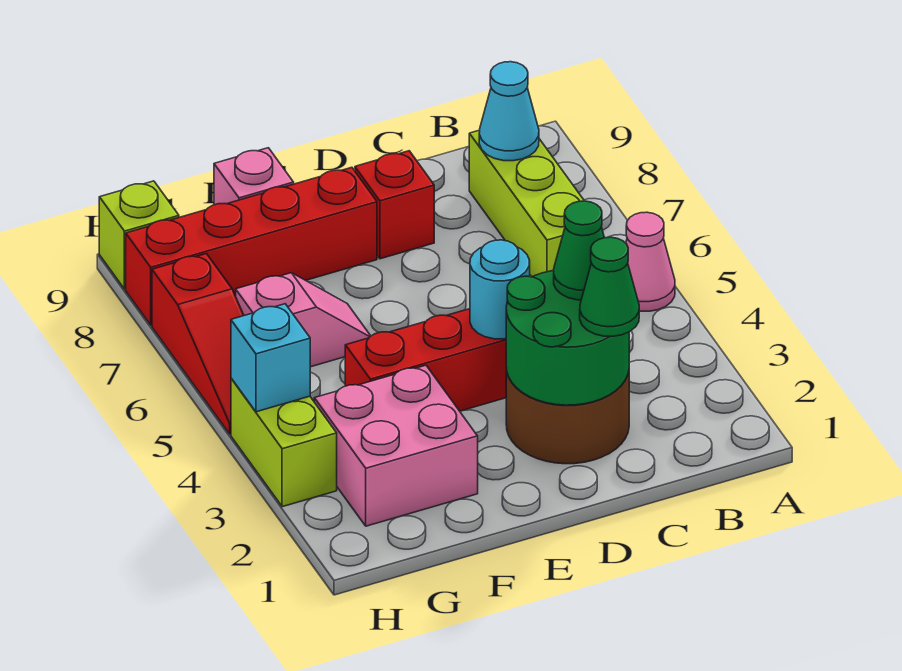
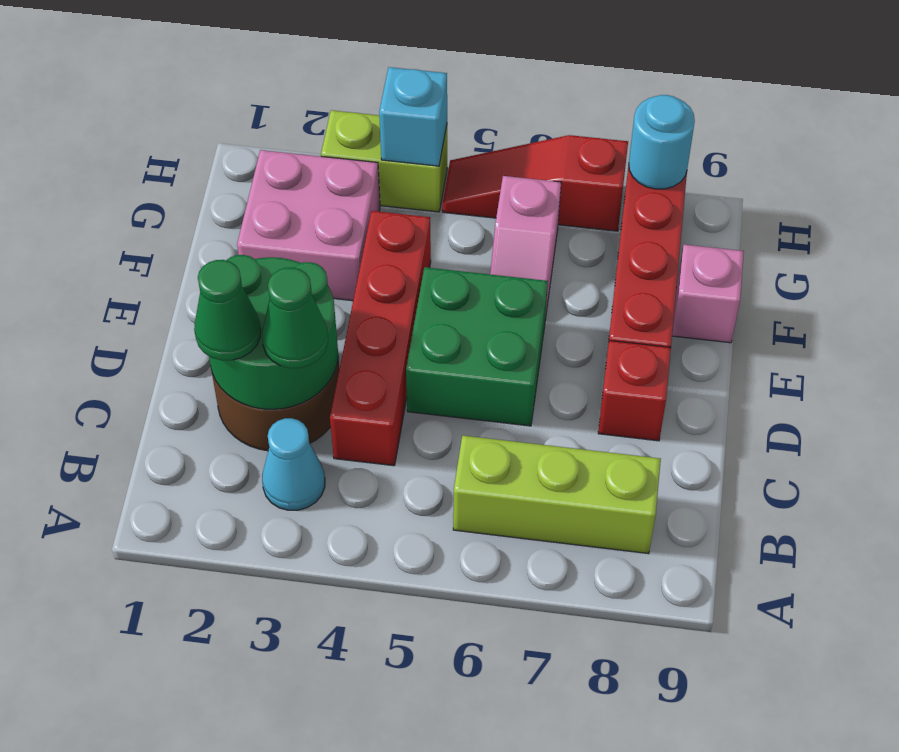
pink cone A5 level 1 -> none
cyan cone B8 level 2 -> cyan cone B3 level 1
cyan round brick D4 level 2 -> cyan round brick H8 level 2
none -> green brick D5:E6 level 1
lime brick H9 level 1 -> none

